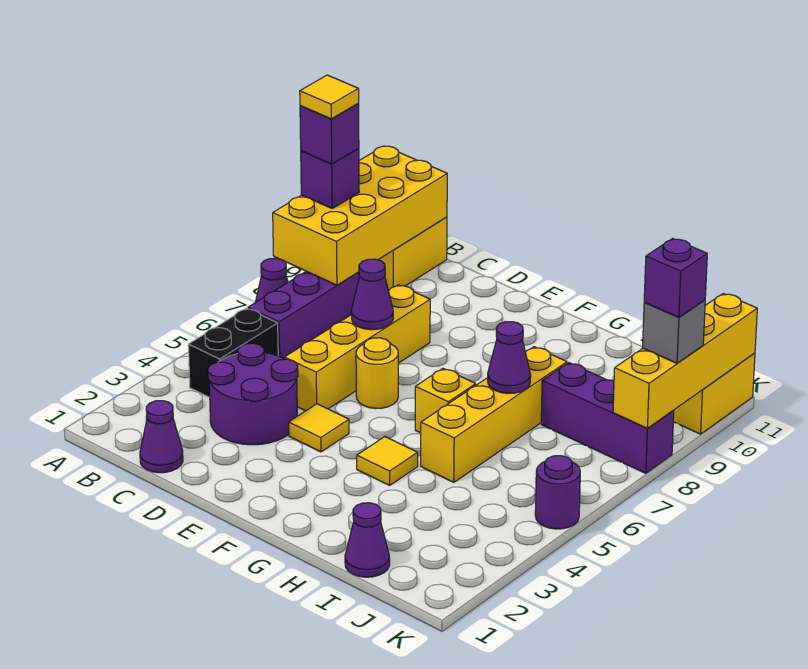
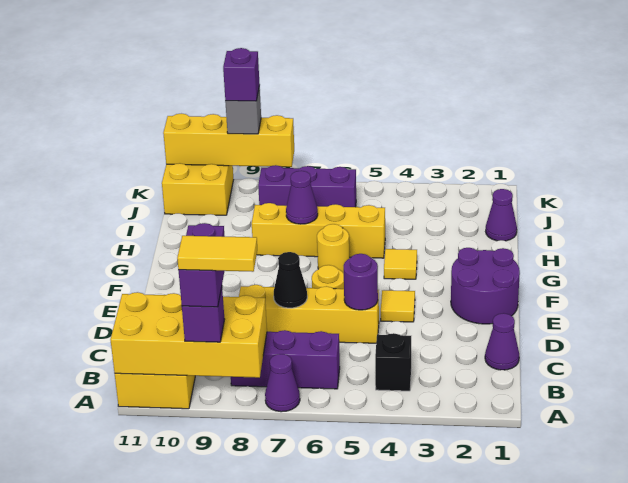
purple brick A9 level 4 -> purple brick A9:B9 level 4
yellow tile A9 level 5 -> yellow tile A8:A9 level 5
black brick B4:B5 level 1 -> black brick B4 level 1
purple round brick C3:D4 level 1 -> purple round brick E1:F2 level 1
purple cone D7 level 2 -> black cone D7 level 2
yellow brick G6 level 1 -> yellow round brick G6 level 1
purple brick I8:K8 level 1 -> purple brick J6:J8 level 1
purple round brick K5 level 1 -> purple round brick D5 level 2

